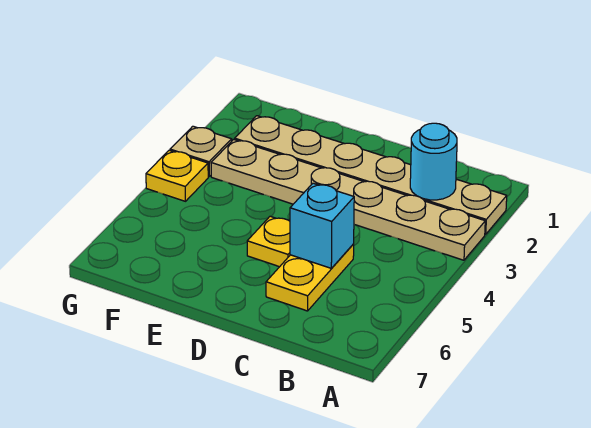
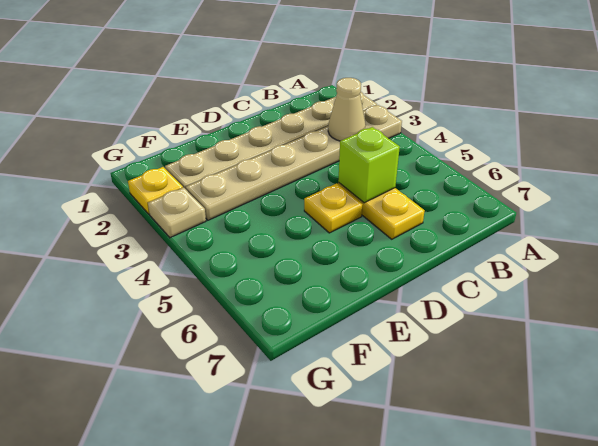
cyan round brick B2 level 2 -> none
none -> tan cone B3 level 2
cyan brick C5 level 2 -> lime brick C5 level 2
yellow plate G4 level 1 -> yellow plate G2 level 1

